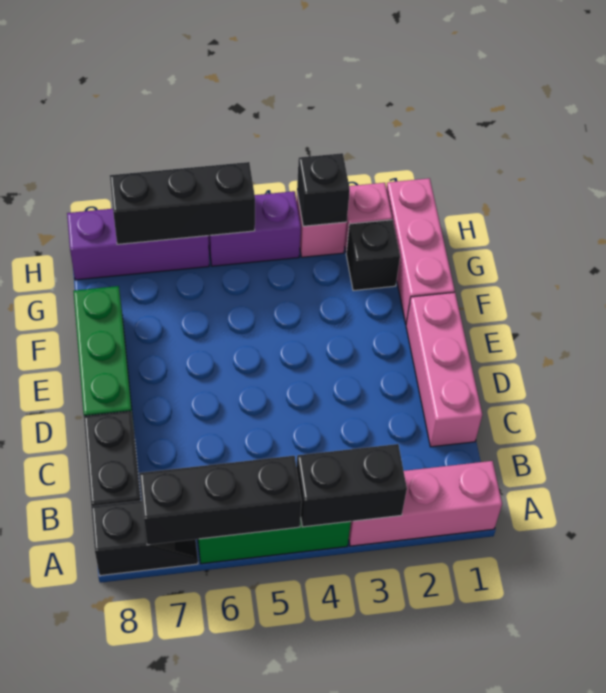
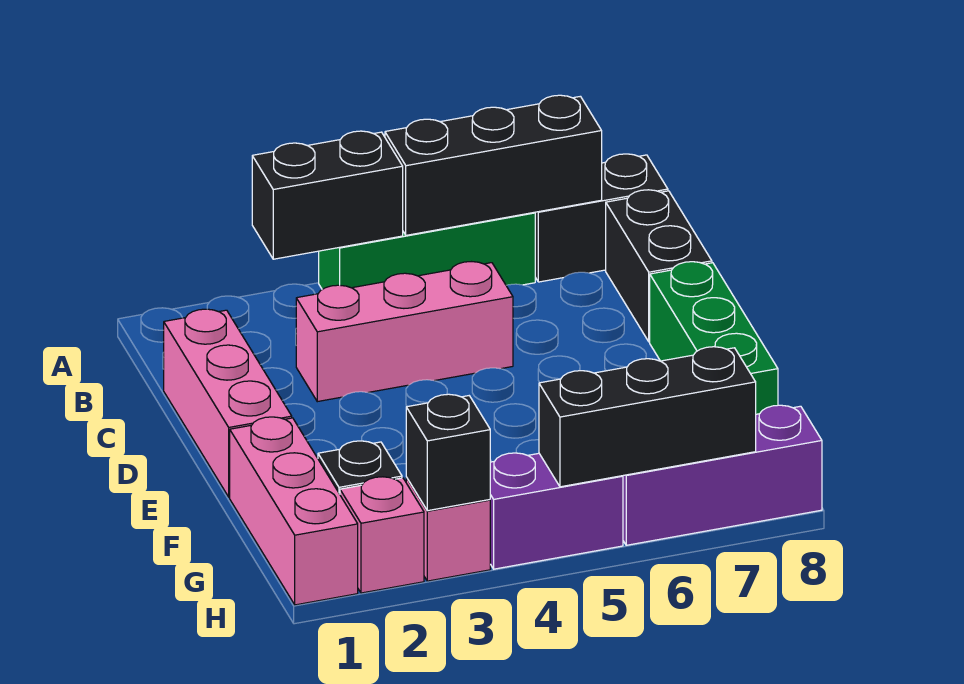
pink brick A1:A3 level 1 -> pink brick C3:C5 level 1
black slope A7:A8 level 1 top 8 -> black brick A7:A8 level 1

